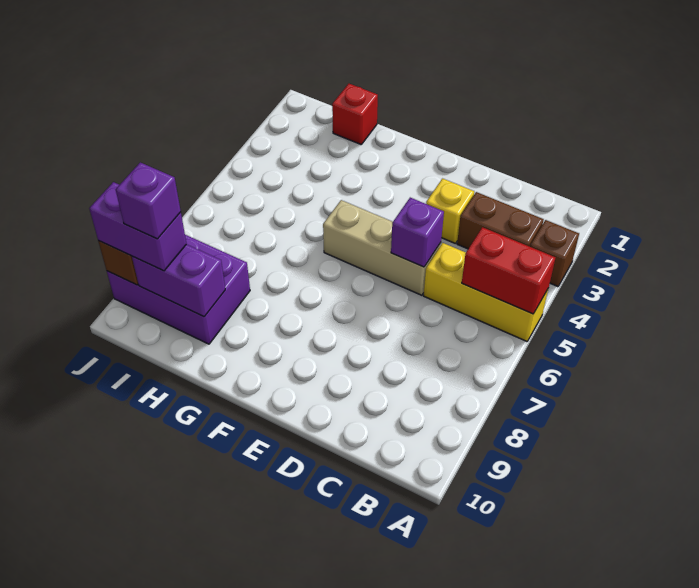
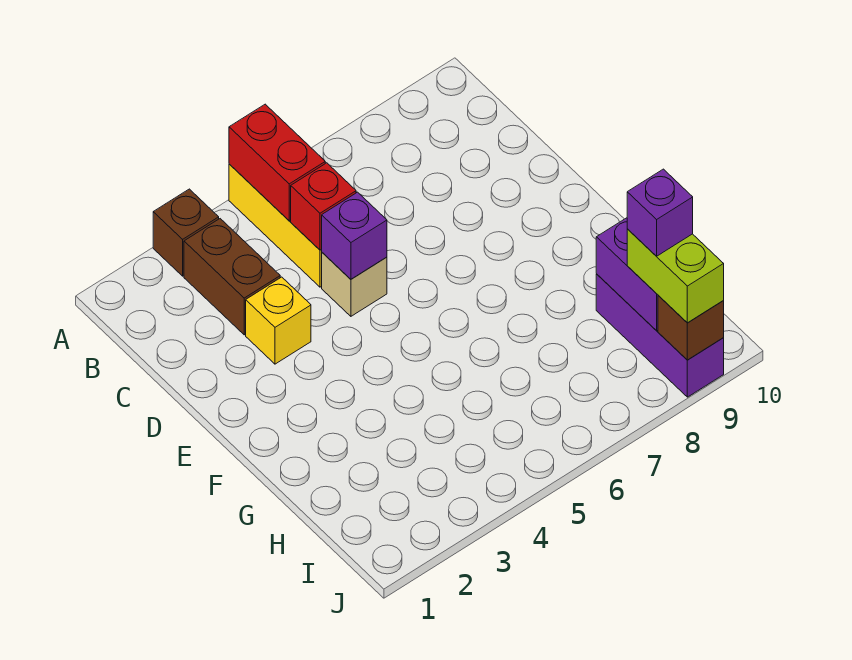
tan brick D5:F5 level 1 -> tan brick D5 level 1
red brick H1 level 1 -> red brick C5 level 2
purple brick H8:J9 level 1 -> purple brick H9:J9 level 1
purple brick I9:J9 level 3 -> lime brick I9:J9 level 3

